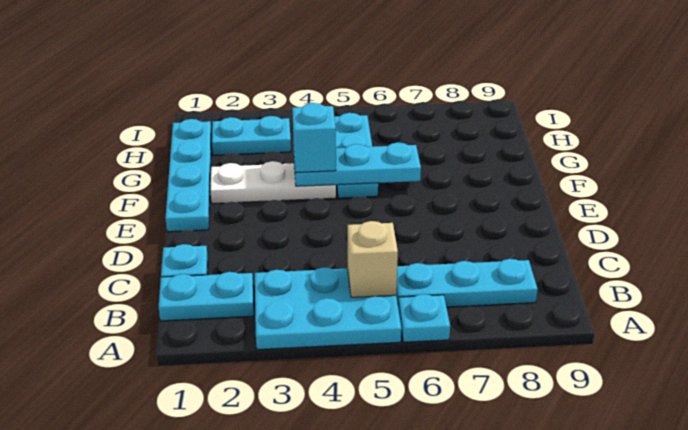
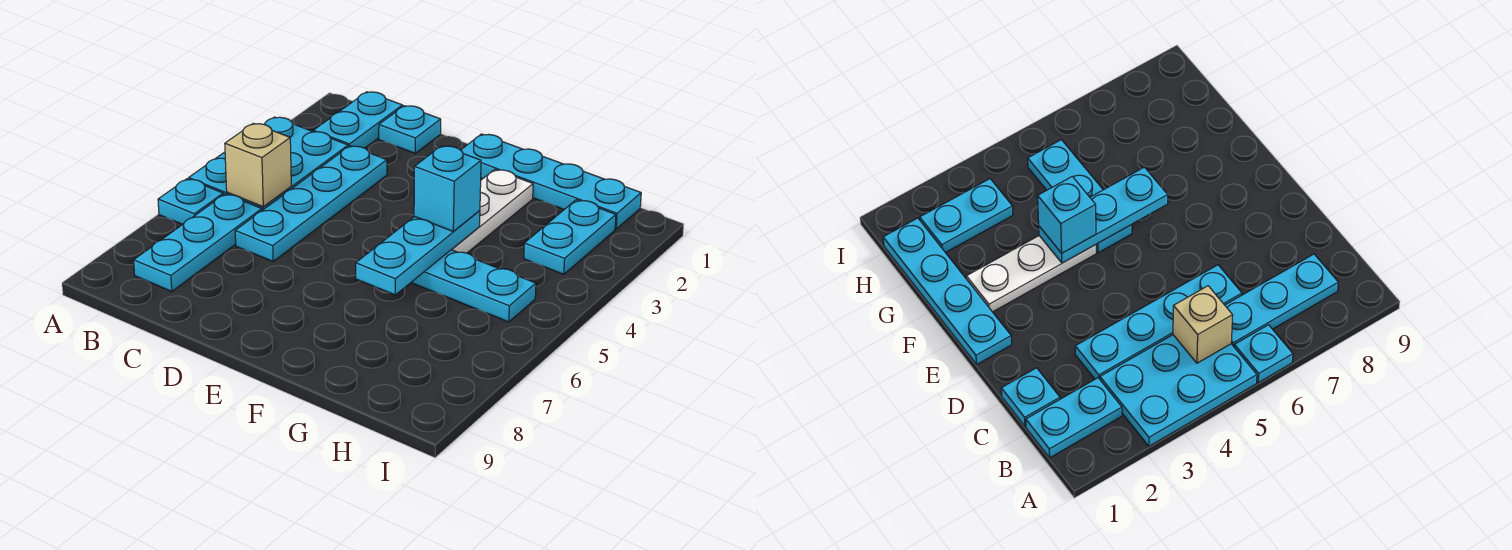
none -> cyan plate C3:C6 level 1

